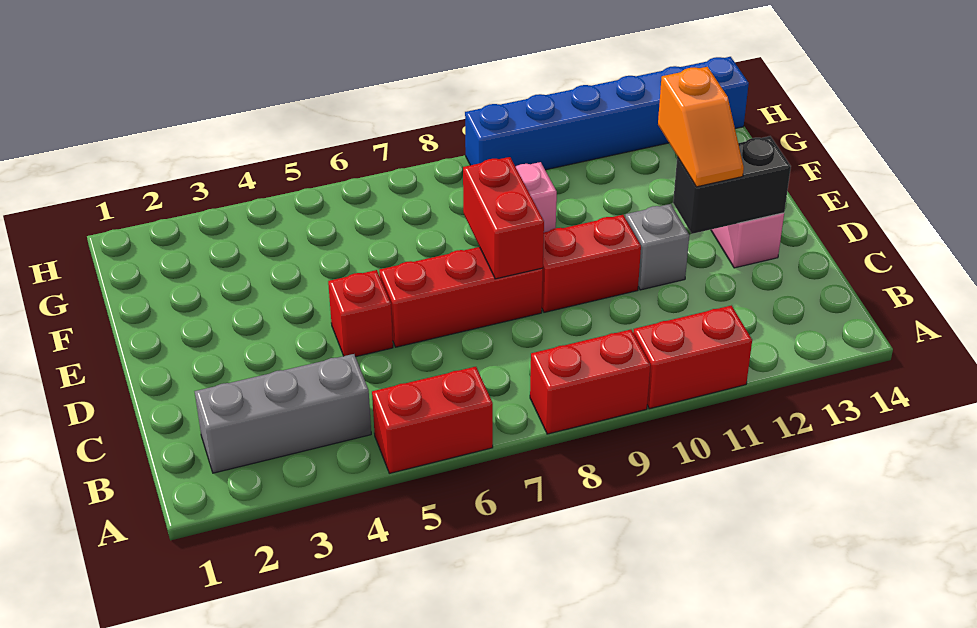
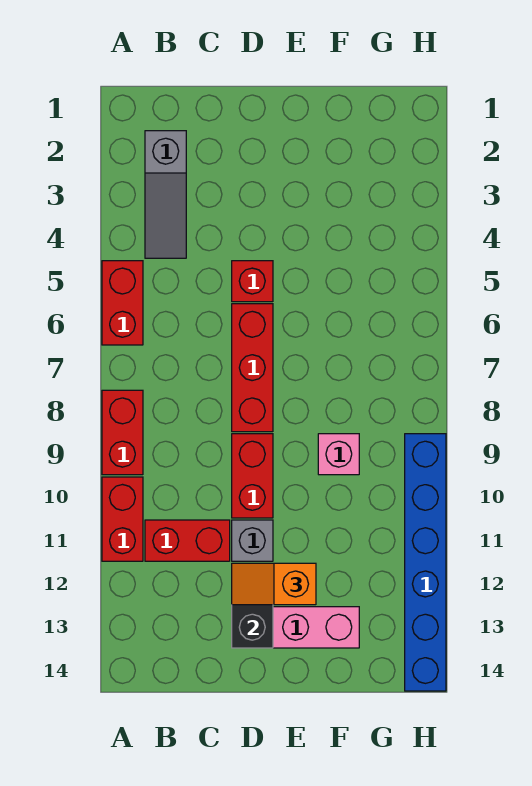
grey brick B2:B4 level 1 -> grey slope B2:B4 level 1 top 2
red brick D8:E8 level 2 -> red brick B11:C11 level 1

